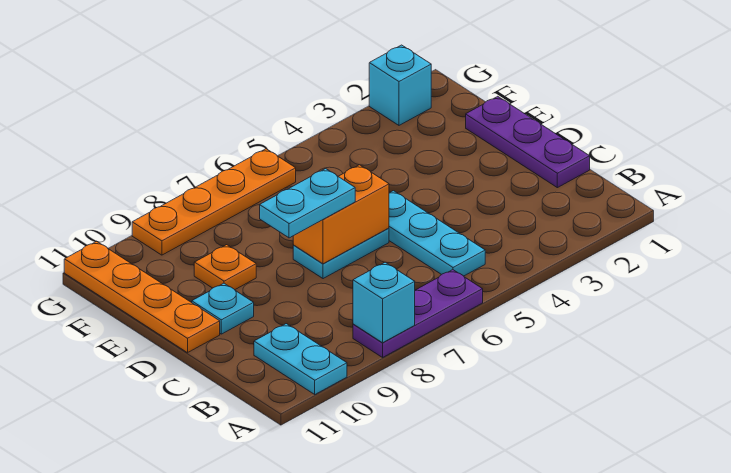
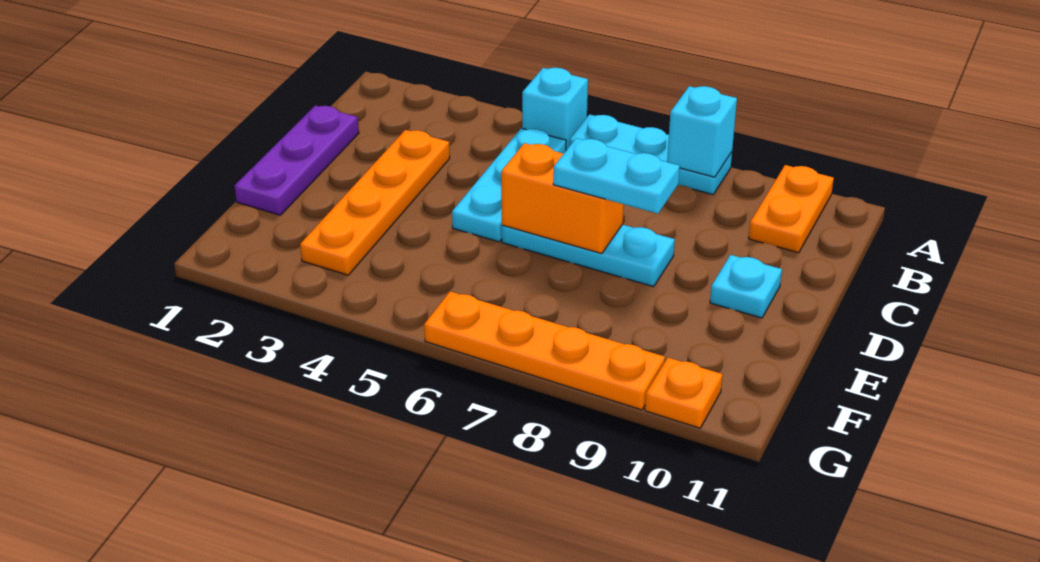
purple plate A6:A8 level 1 -> cyan plate A6:A8 level 1
cyan plate A10:B10 level 1 -> orange plate A10:B10 level 1
cyan plate D6:D7 level 1 -> cyan plate D6:D8 level 1
orange plate D11:G11 level 1 -> orange plate C3:F3 level 1
orange plate E9 level 1 -> orange plate G10 level 1
cyan brick G2 level 1 -> cyan brick A5 level 1

